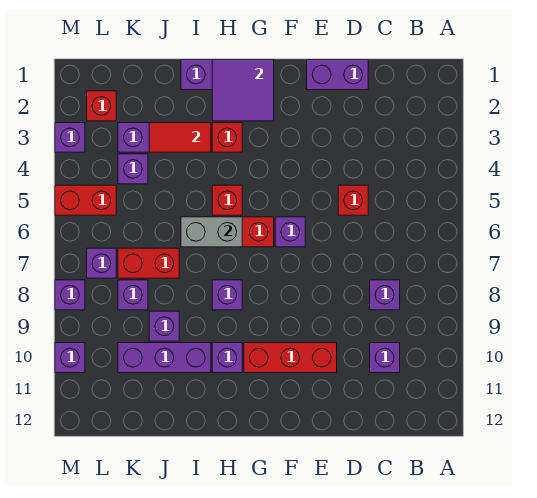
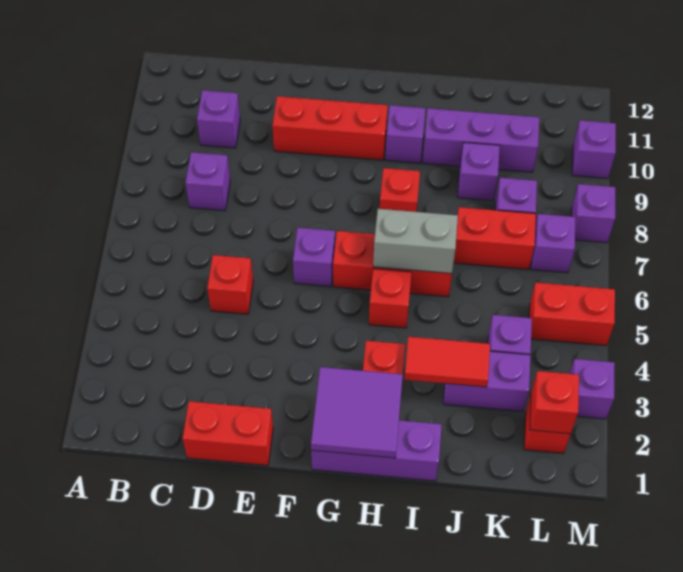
purple brick D1:E1 level 1 -> red brick D1:E1 level 1
purple brick H8 level 1 -> red brick H8 level 1
none -> red brick L2 level 2

